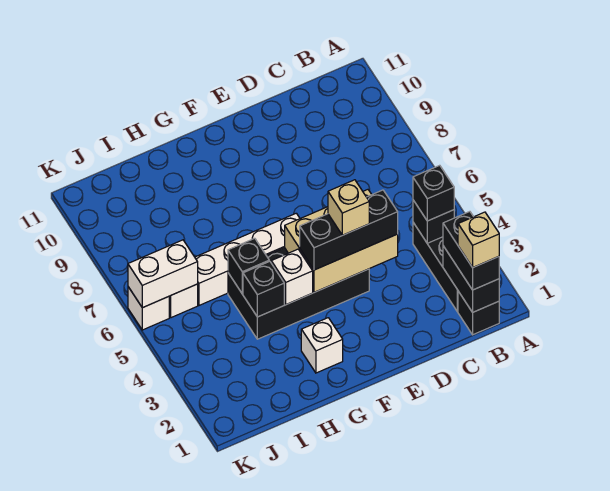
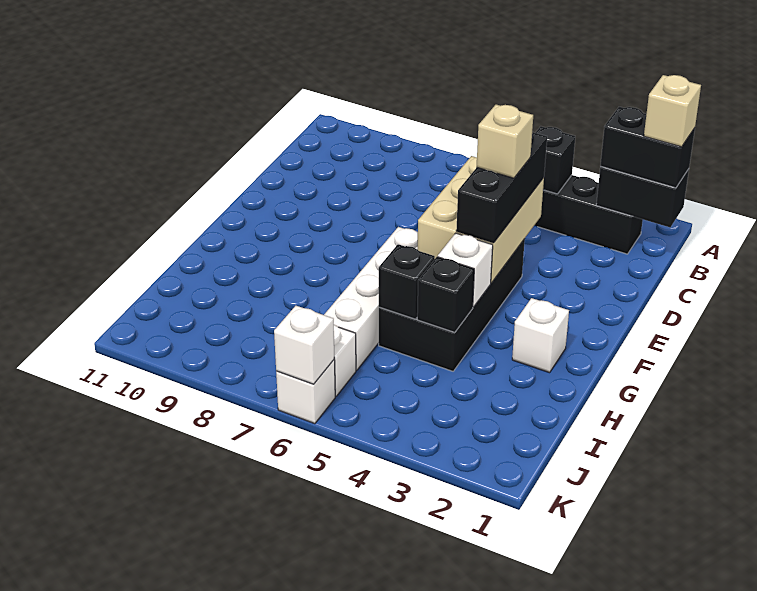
black brick B1 level 1 -> none
black brick B4 level 3 -> none
white brick J6:K6 level 2 -> white brick K6 level 2

